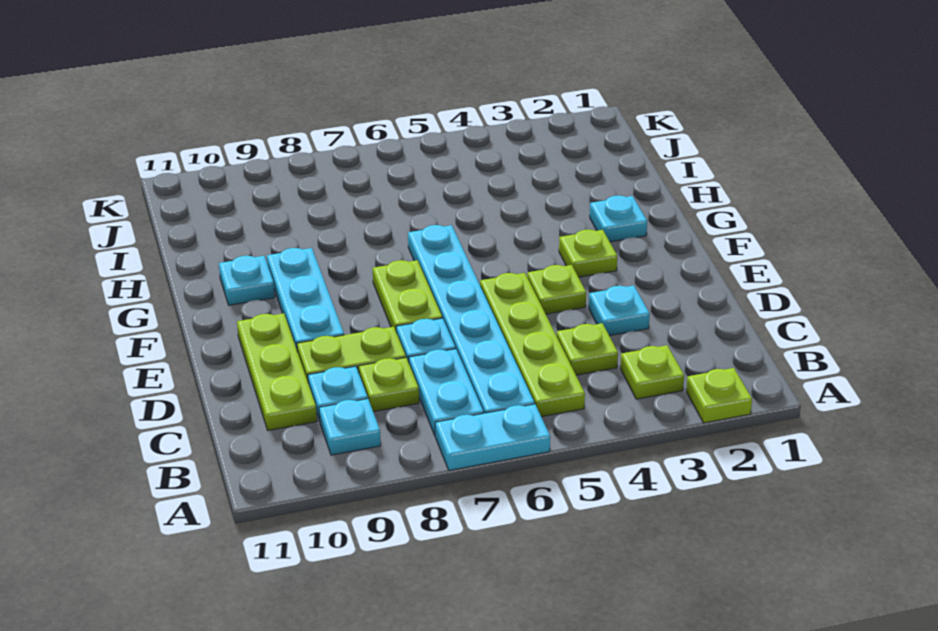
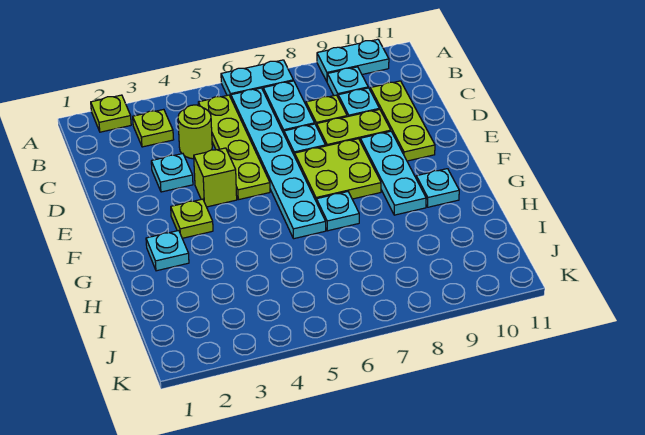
none -> cyan plate A9:A10 level 1
lime plate C4 level 1 -> lime round brick C4 level 1
lime plate E4 level 1 -> lime brick E4 level 1
lime plate E7:F7 level 1 -> lime plate E7:F8 level 1
none -> cyan plate G7 level 1

